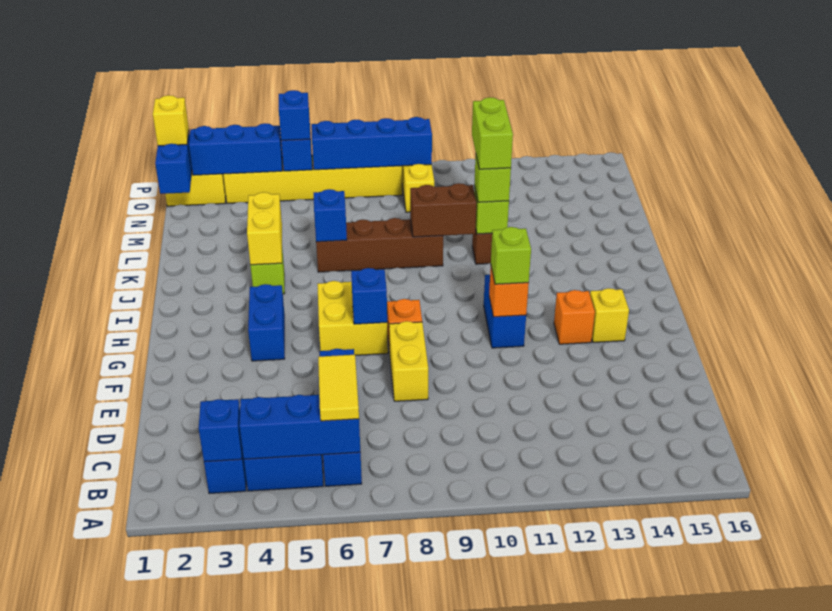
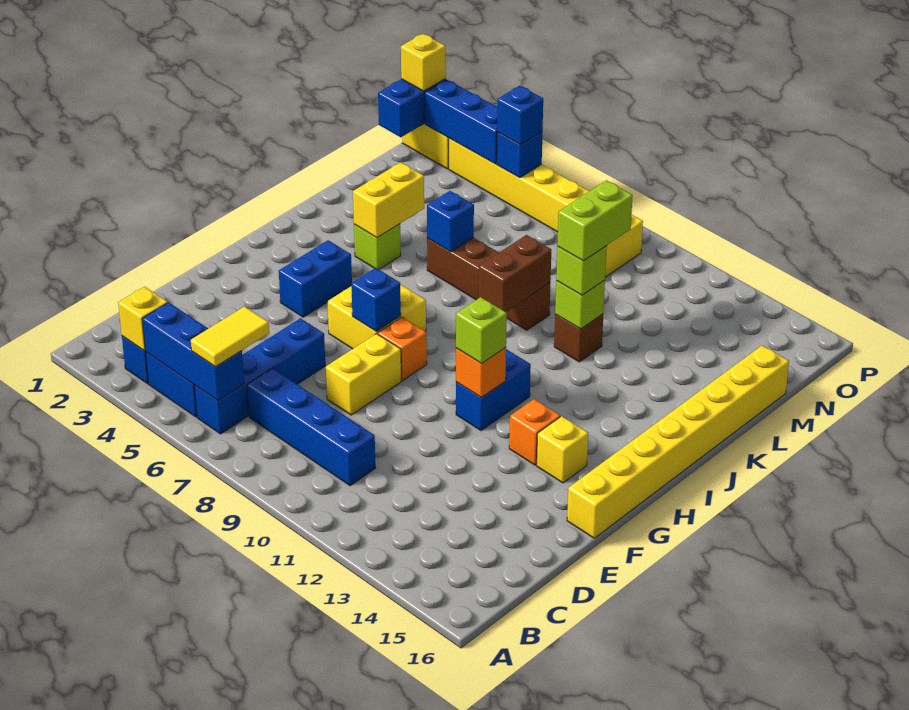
blue brick B3 level 2 -> yellow brick B3 level 2
none -> yellow brick F16:M16 level 1
brown brick K9:K10 level 2 -> brown brick J9:K9 level 2
blue brick O6:O9 level 2 -> blue brick C7:C10 level 1

